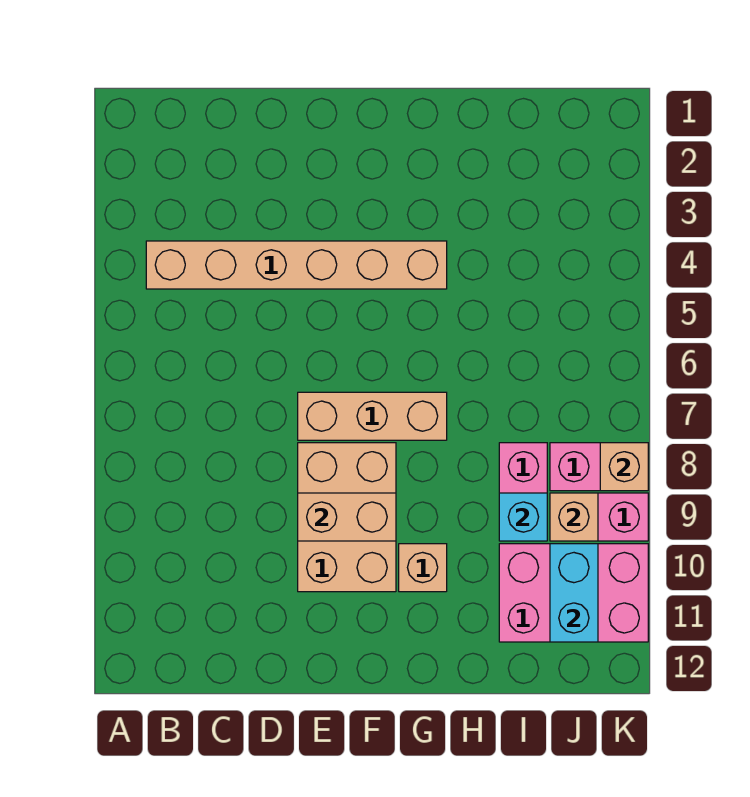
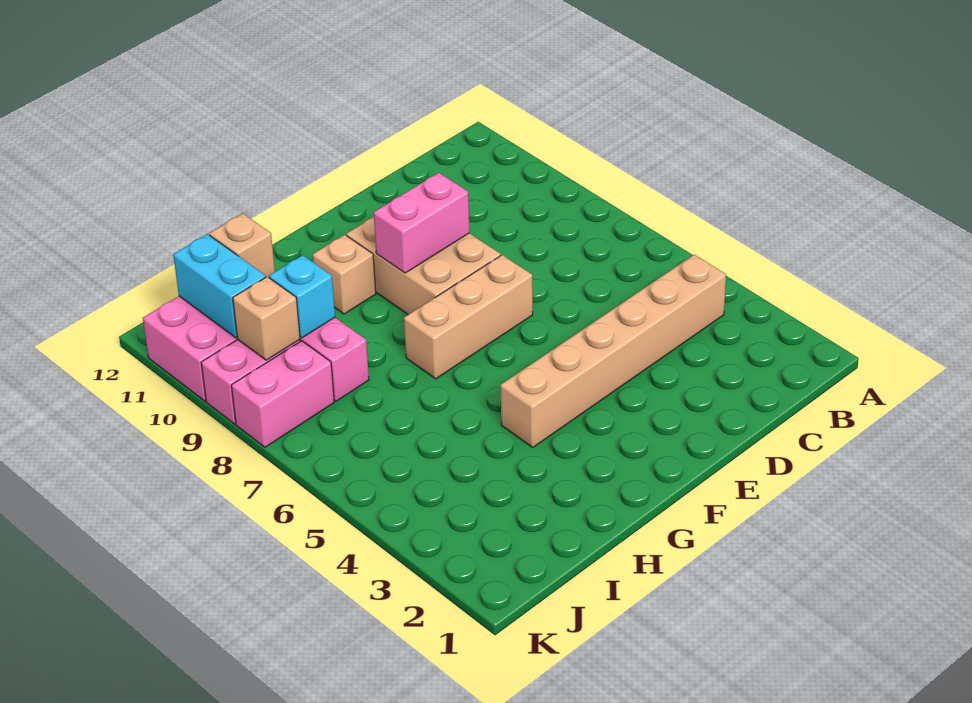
tan brick E9:F9 level 2 -> pink brick E9:F9 level 2
tan brick K8 level 2 -> tan brick I11 level 2

